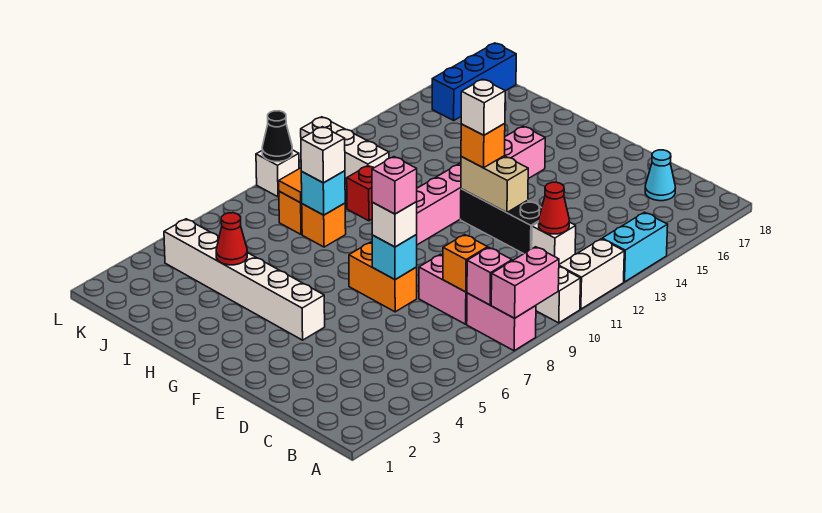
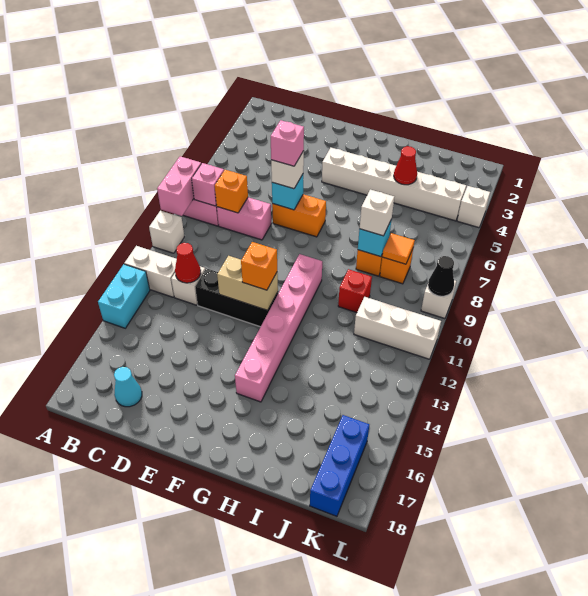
white brick A11:A12 level 1 -> white brick A12:B12 level 1
white brick F12 level 4 -> white brick L4 level 1

